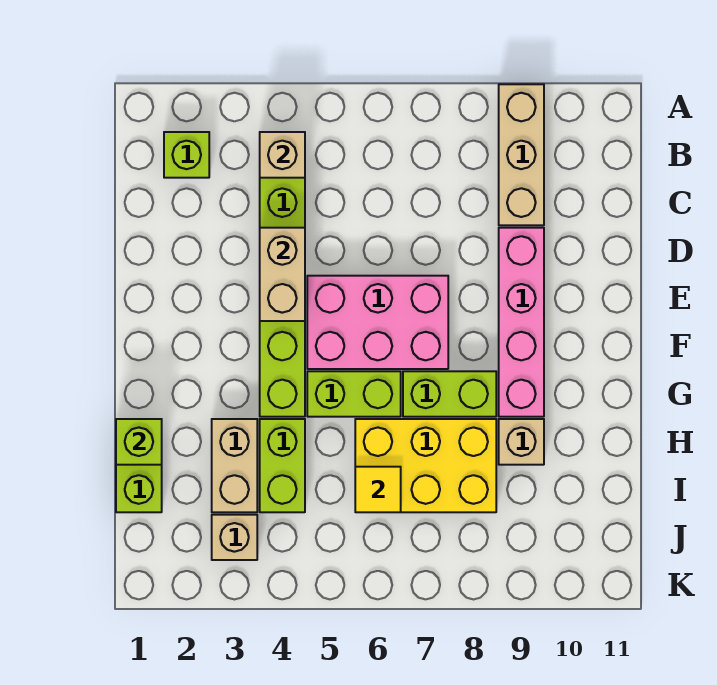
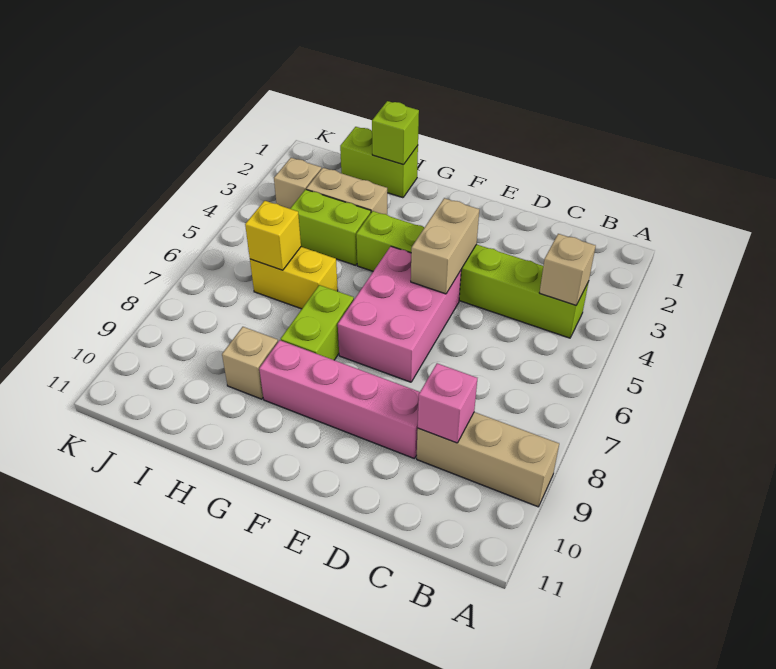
lime brick B2 level 1 -> none
none -> pink brick C9 level 2
tan brick D4:E4 level 2 -> tan brick E4:E5 level 2
lime brick G5:G6 level 1 -> none
yellow brick H6:I8 level 1 -> yellow brick H6:I6 level 1
yellow tile I6 level 2 -> yellow brick I6 level 2

